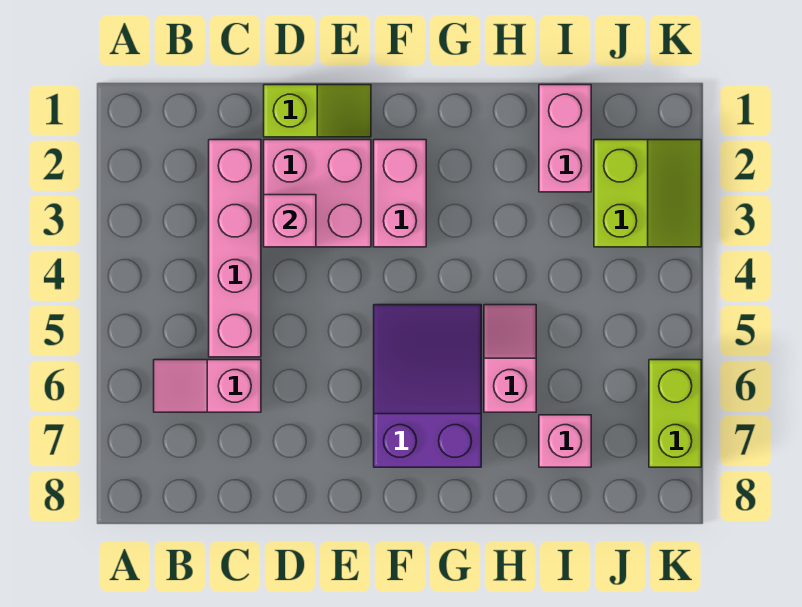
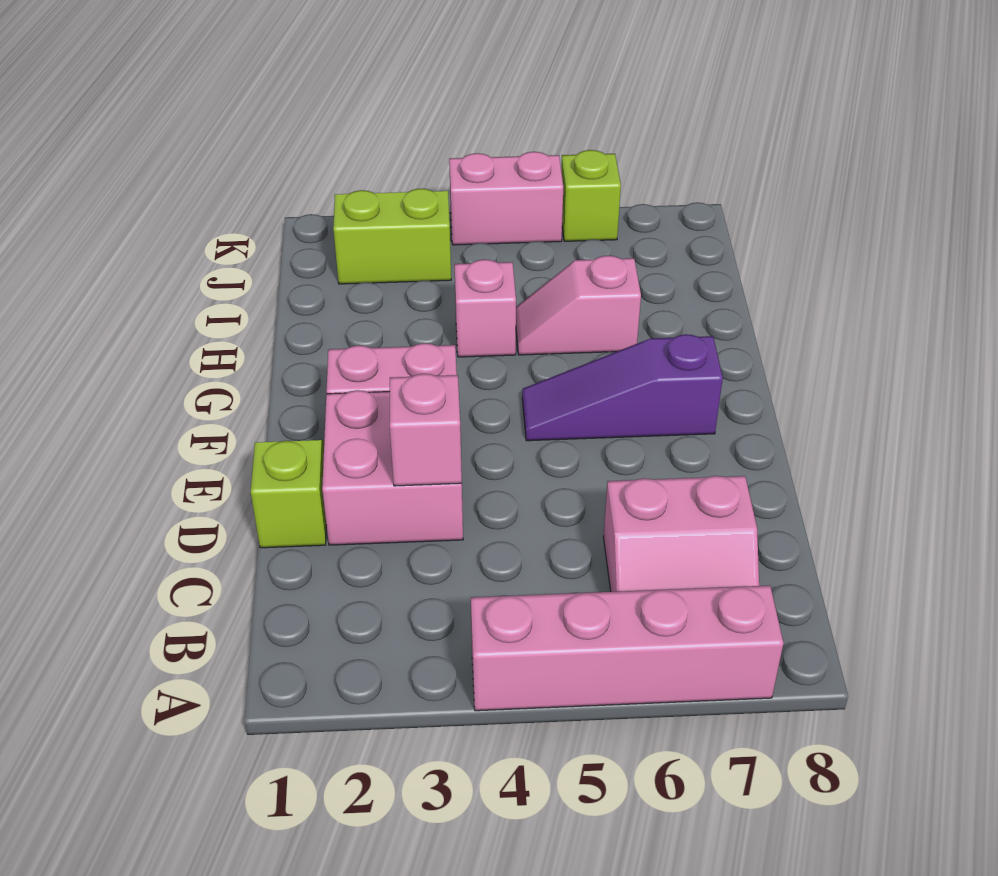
pink slope B6:C6 level 1 top C -> pink slope B6:C7 level 1 top C
pink brick C2:C5 level 1 -> pink brick A4:A7 level 1
purple slope F5:G7 level 1 top 7 -> purple slope F5:F7 level 1 top 7
pink brick I1:I2 level 1 -> pink brick K4:K5 level 1
pink brick I7 level 1 -> pink brick H4 level 1
lime brick K6:K7 level 1 -> lime brick K6 level 1

